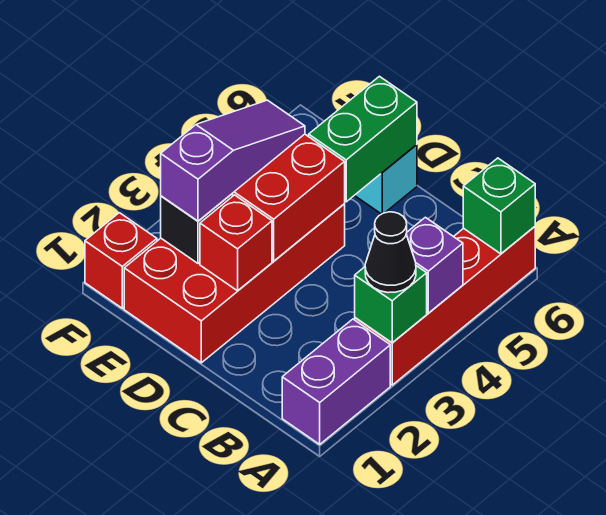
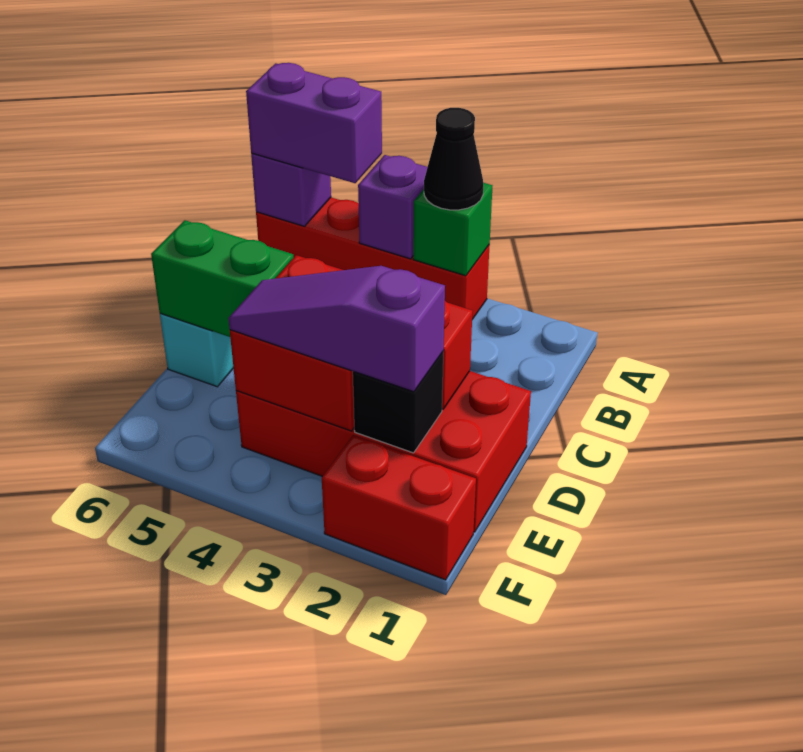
purple brick A1:A2 level 1 -> purple brick A5:A6 level 3
green brick A6 level 2 -> purple brick A6 level 2
red brick F1 level 1 -> red brick F1:F2 level 1

